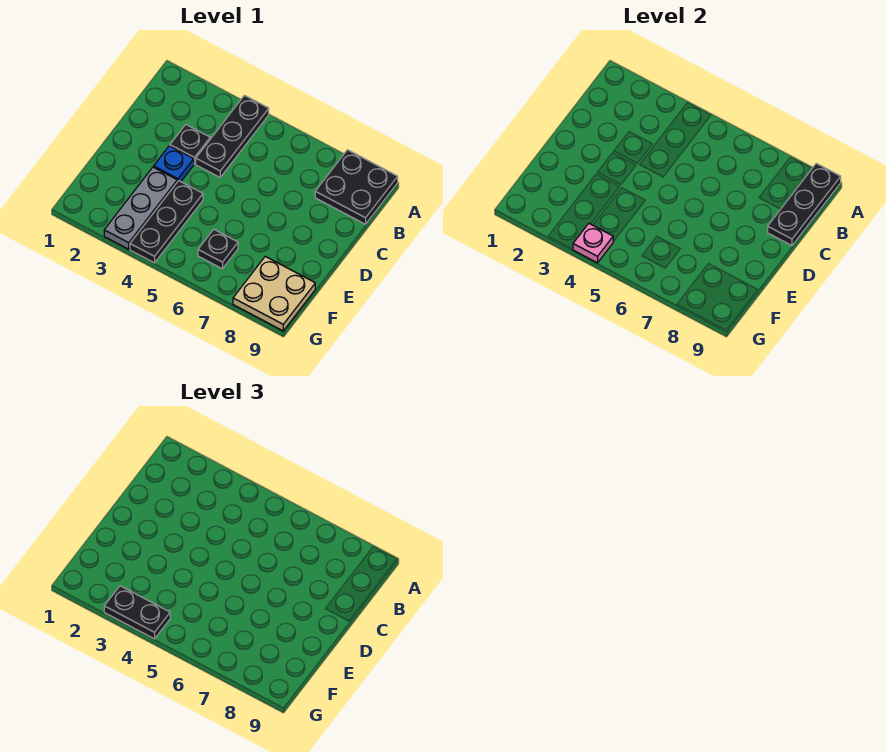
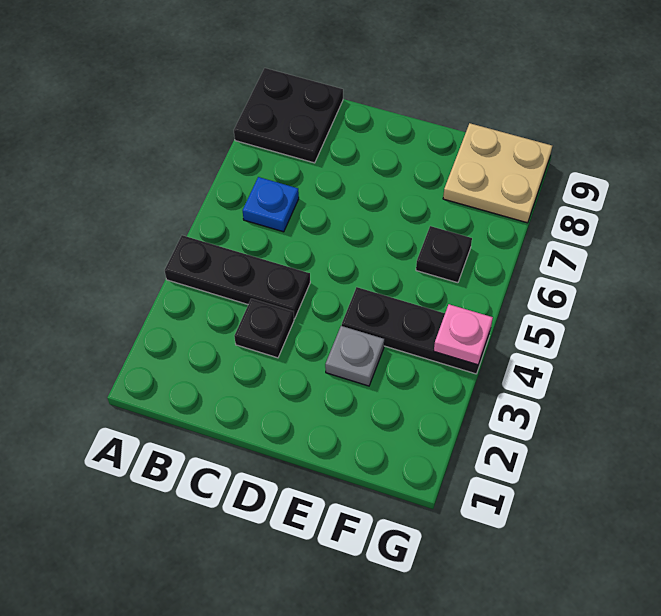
black plate A9:C9 level 2 -> none
blue plate D3 level 1 -> blue plate B6 level 1
grey plate E3:G3 level 1 -> grey plate E3 level 1
black plate G3:G4 level 3 -> none

